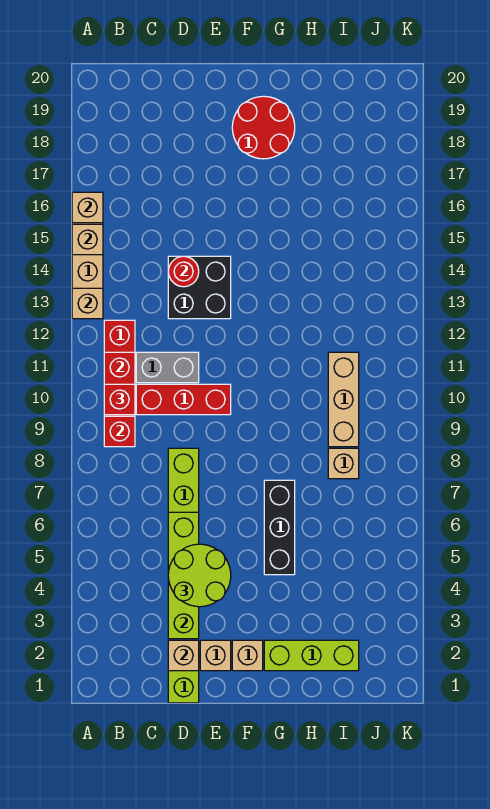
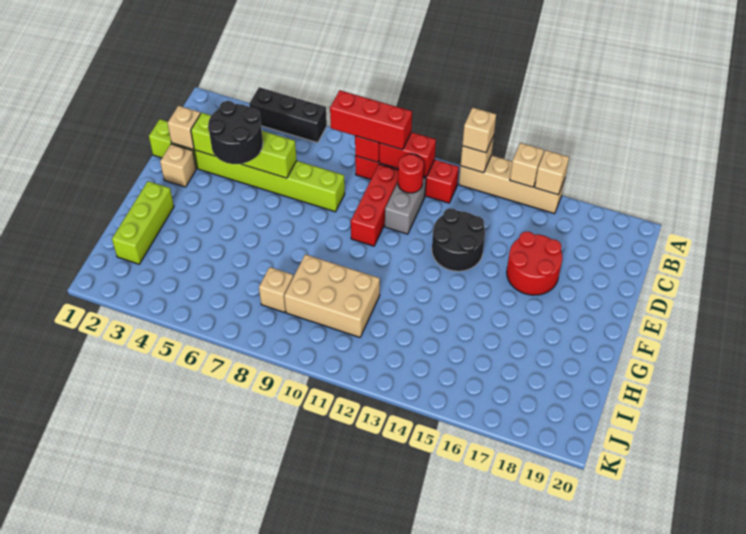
red brick B10 level 3 -> red brick B8:B10 level 3
lime round brick D4:E5 level 3 -> black round brick D4:E5 level 3
black brick D13:E14 level 1 -> black round brick D13:E14 level 1
red round brick D14 level 2 -> red round brick C11 level 2
tan brick F2 level 1 -> tan brick A13 level 3
red round brick F18:G19 level 1 -> red round brick D16:E17 level 1
black brick G5:G7 level 1 -> black brick A4:A6 level 1
tan brick I9:I11 level 1 -> tan brick H9:I11 level 1

